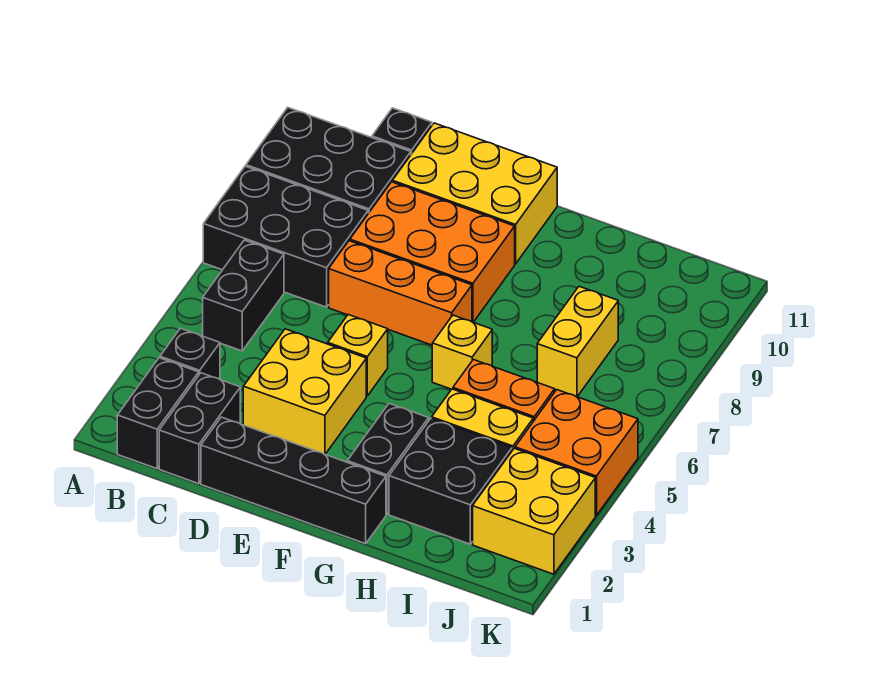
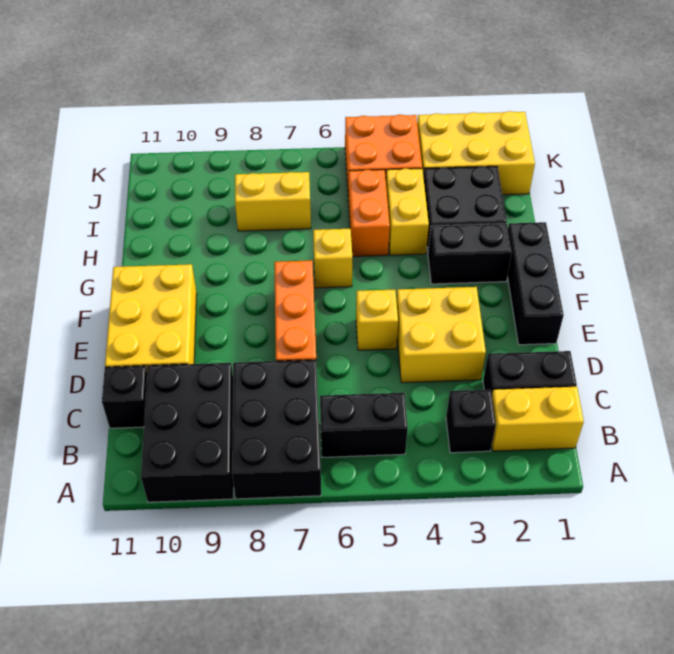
black brick B1:B2 level 1 -> yellow brick B1:B2 level 1
black brick D1:G1 level 1 -> black brick E1:G1 level 1
orange brick D8:F9 level 1 -> none
yellow brick J2:K3 level 1 -> yellow brick J1:K3 level 1

